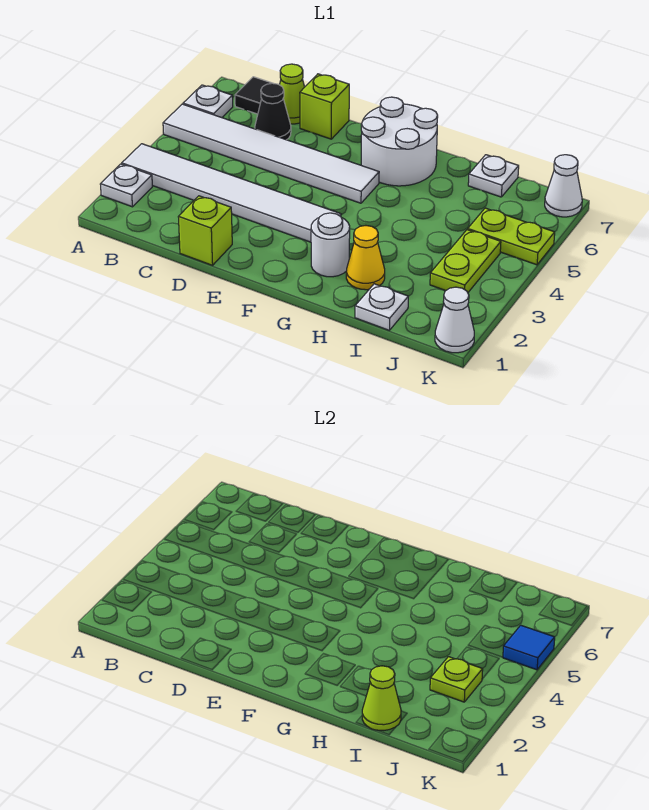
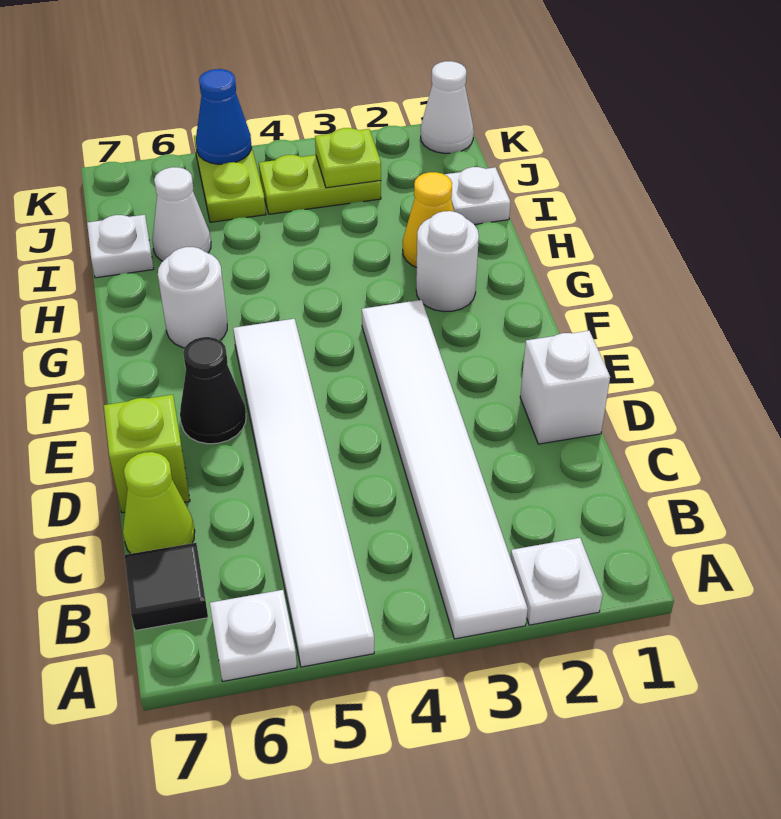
black cone C6 level 1 -> black cone E6 level 1
lime brick D1 level 1 -> white brick D1 level 1
white round brick F6:G7 level 1 -> white round brick G6 level 1
lime cone I1 level 2 -> none
blue tile K5 level 2 -> blue cone K5 level 2
white cone K7 level 1 -> white cone I6 level 1

